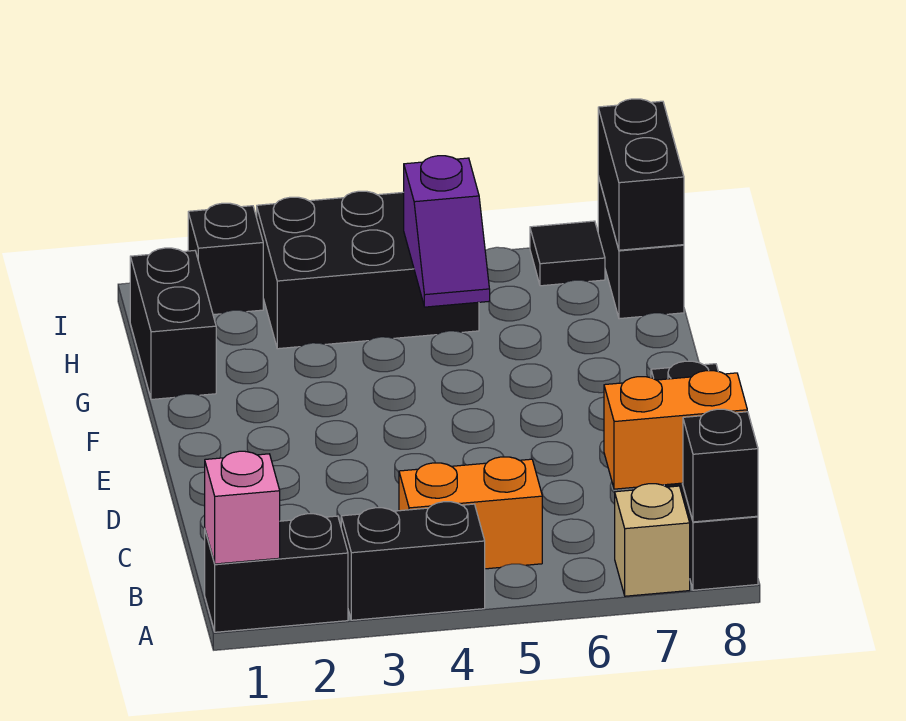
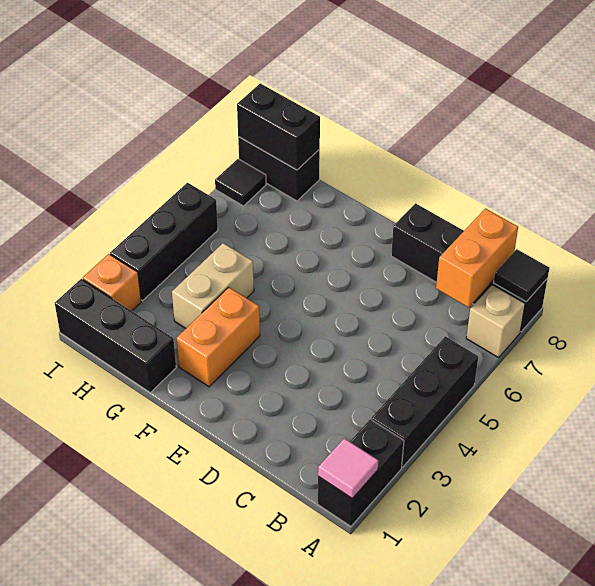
pink brick A1 level 2 -> pink tile A1 level 2
black brick A3:A4 level 1 -> black brick A3:A5 level 1
black brick A8 level 2 -> black tile A8 level 2
orange brick B4:B5 level 1 -> orange brick F2:F3 level 1
black brick G1:H1 level 1 -> black brick G1:I1 level 1
none -> tan brick G3:G4 level 1
purple slope G5:H5 level 2 top H -> none
black brick H3:I5 level 1 -> black brick I3:I5 level 1
black brick I2 level 1 -> orange brick I2 level 1

